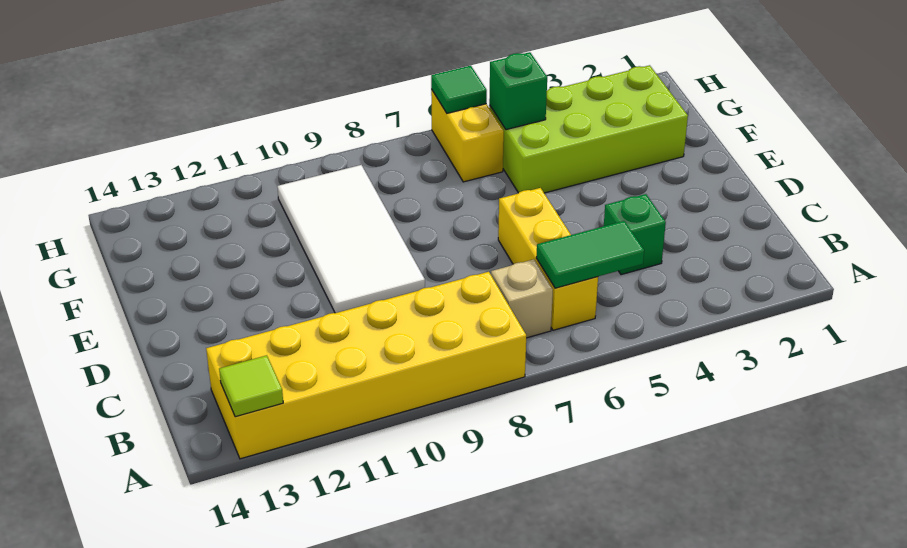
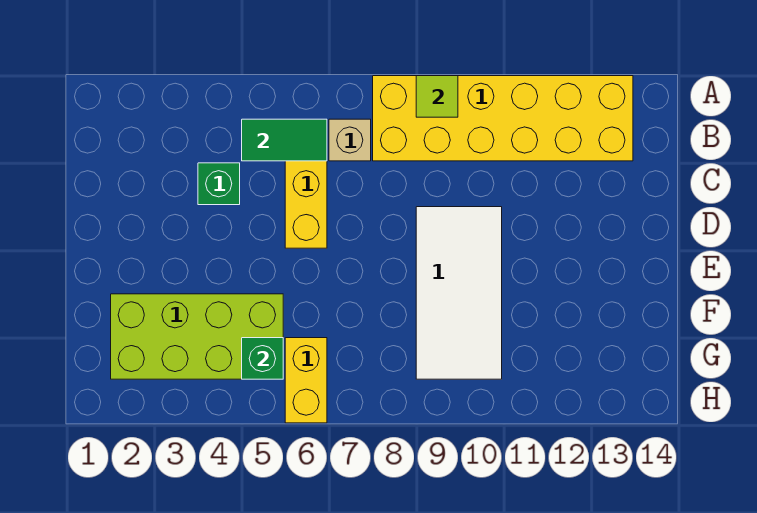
lime tile A13 level 2 -> lime tile A9 level 2
green tile H6 level 2 -> none

